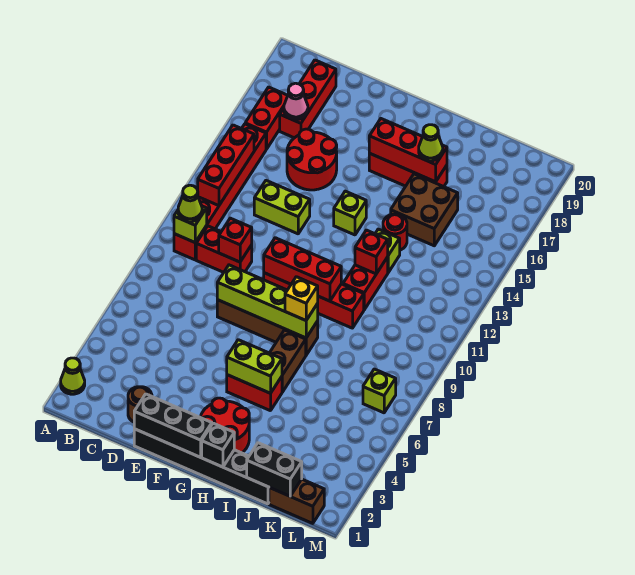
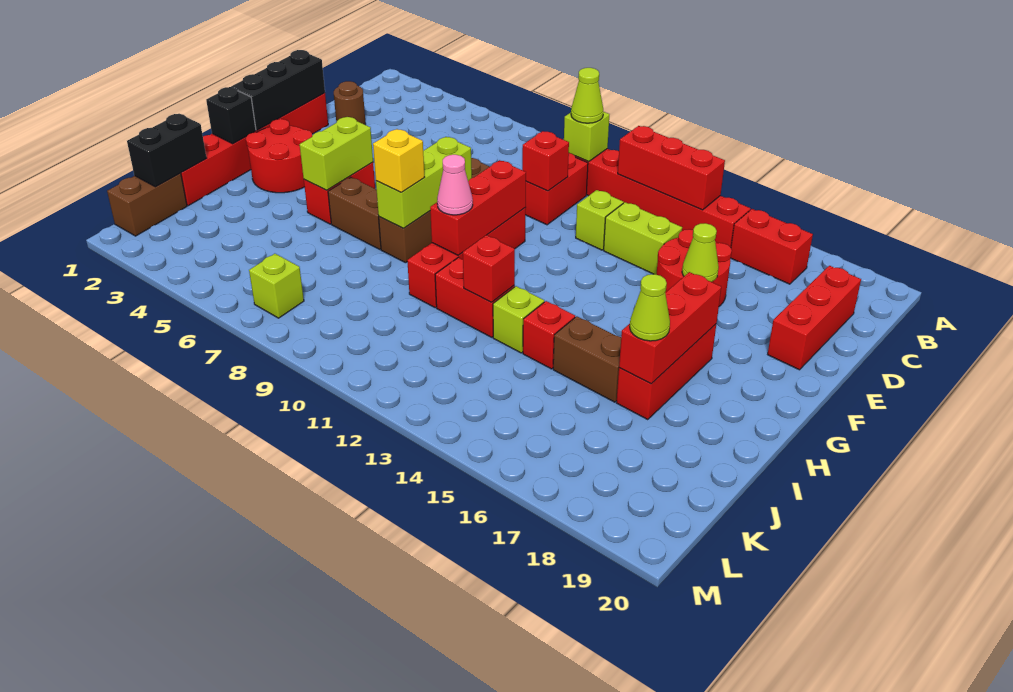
lime cone A2 level 1 -> lime cone E16 level 2
red brick C17:C19 level 1 -> red brick C19:E19 level 1
pink cone C17 level 2 -> pink cone H10 level 3
lime brick D13:E13 level 1 -> lime brick D13:D14 level 1
black brick E1:J1 level 1 -> red brick E1:J1 level 1
lime brick E8:H8 level 2 -> lime brick F8:H8 level 2
lime brick G14 level 1 -> lime brick D12 level 1
red round brick I14 level 1 -> red brick I14 level 1
brown brick I15:J16 level 1 -> brown brick I15:I16 level 1

